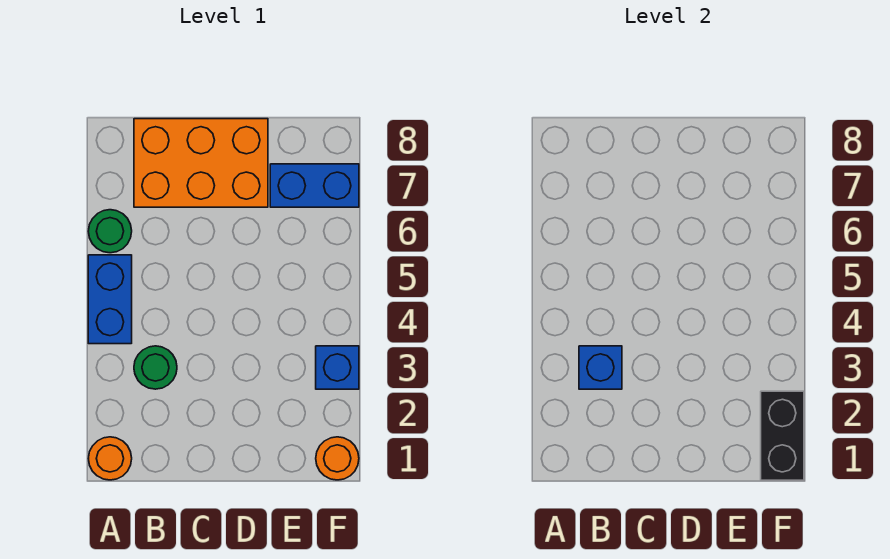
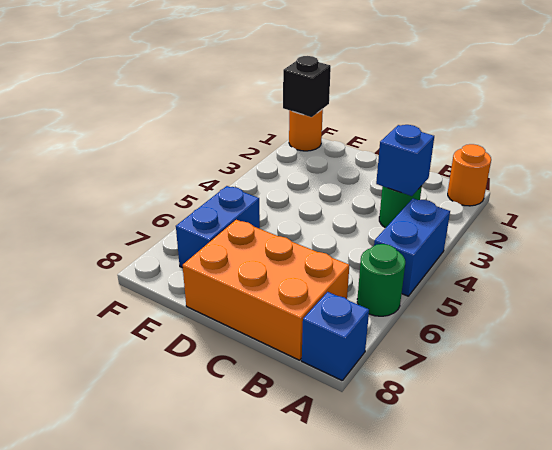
blue brick E7:F7 level 1 -> blue brick E6:E7 level 1
black brick F1:F2 level 2 -> black brick F1 level 2
blue brick F3 level 1 -> blue brick A8 level 1

